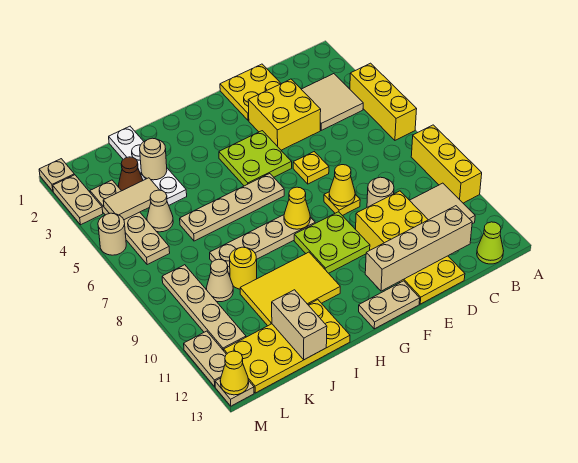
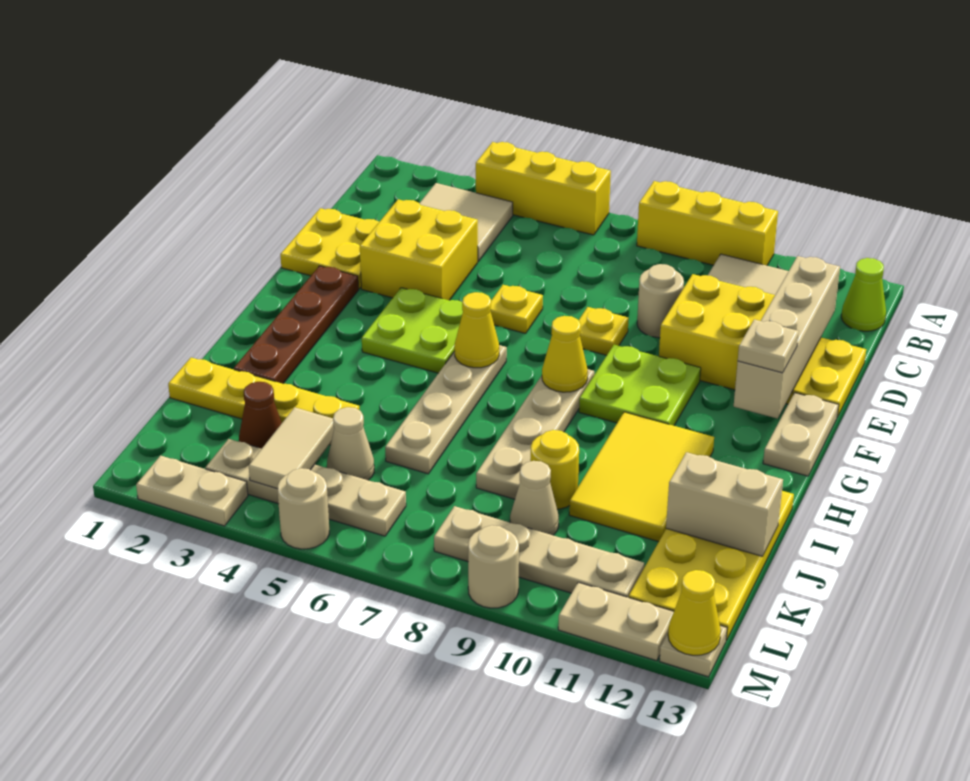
yellow cone E8 level 2 -> yellow cone G6 level 2
none -> brown plate F2:I2 level 1
white plate J1:J4 level 1 -> yellow plate J1:J4 level 1
tan round brick J3 level 2 -> tan round brick M9 level 1
tan plate M1 level 1 -> tan plate F12 level 3

